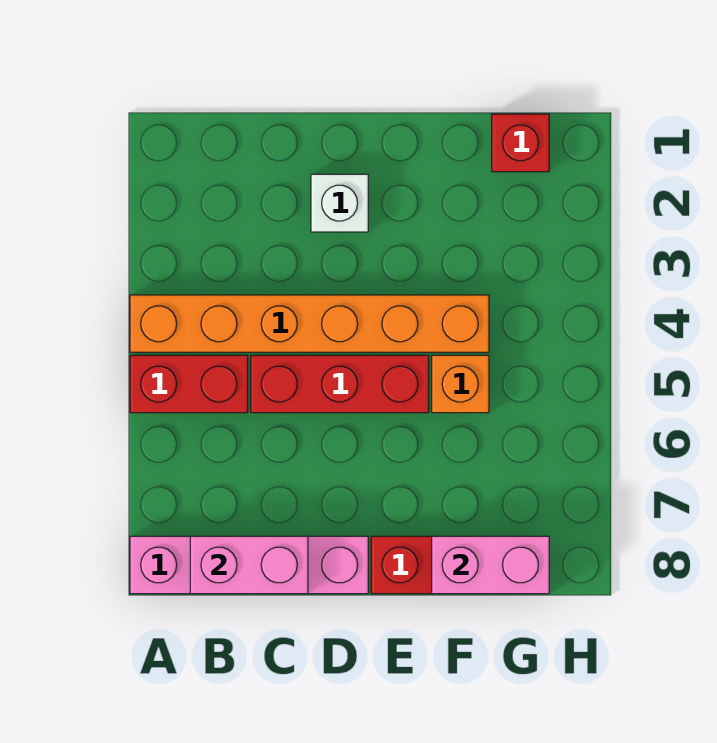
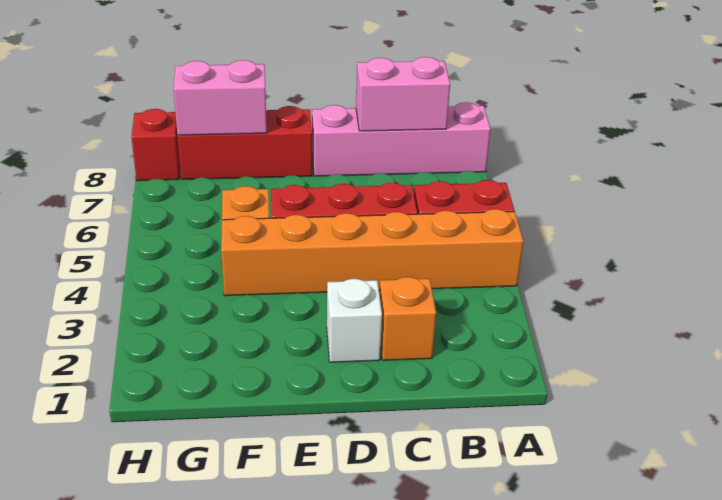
none -> orange brick C2 level 1
red brick G1 level 1 -> red brick H8 level 1

